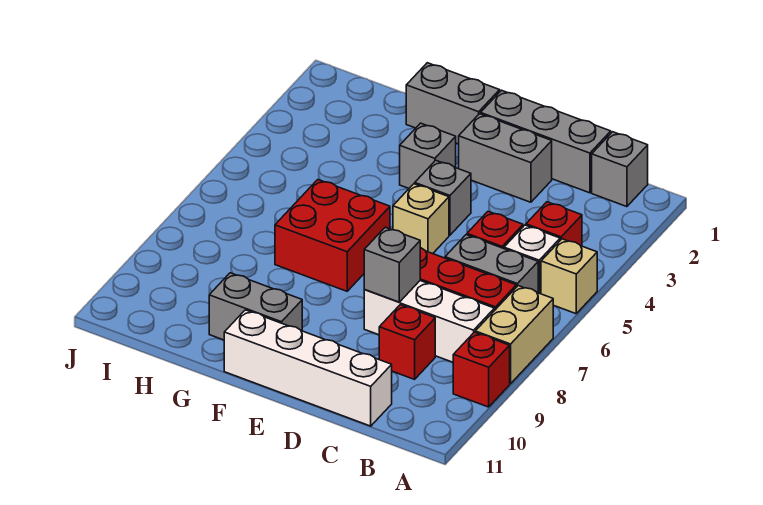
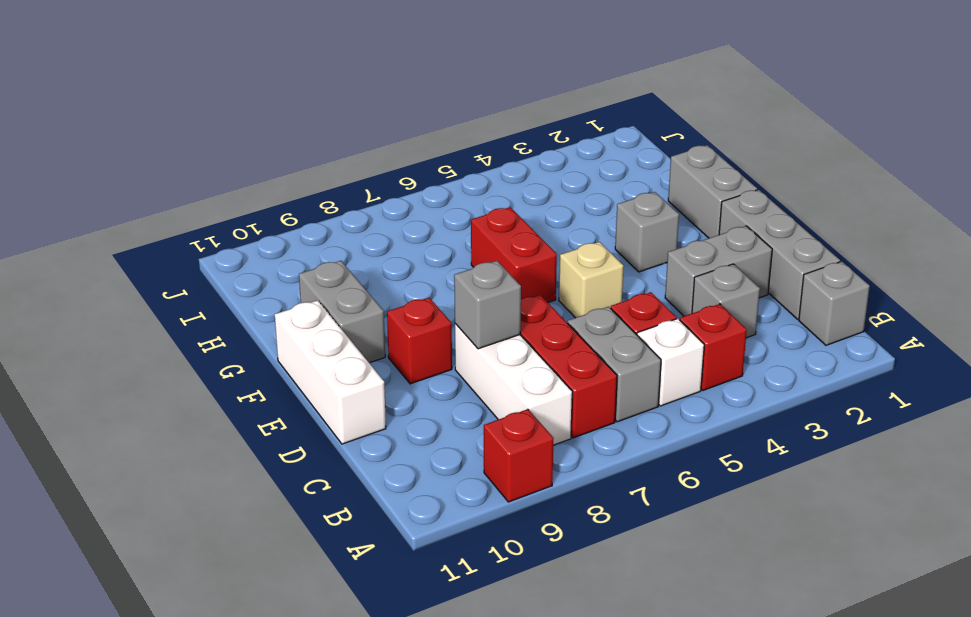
tan brick A5 level 1 -> none
tan brick A7:A8 level 1 -> none
red brick C9 level 1 -> red brick E9 level 1
white brick C11:F11 level 1 -> white brick D11:F11 level 1
grey brick D2:E2 level 1 -> grey brick D2:D3 level 1
grey brick E4 level 1 -> grey brick C3 level 1
red brick F6:G7 level 1 -> red brick F6:G6 level 1

